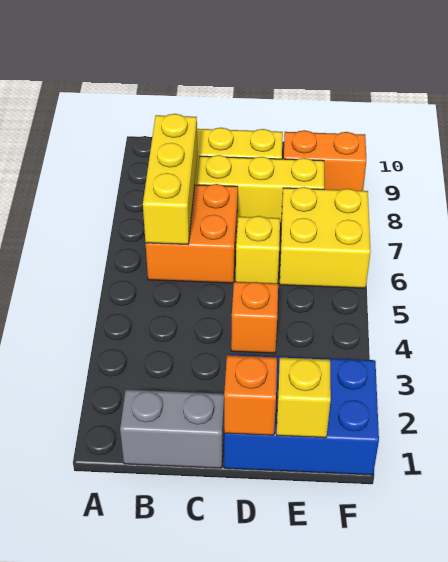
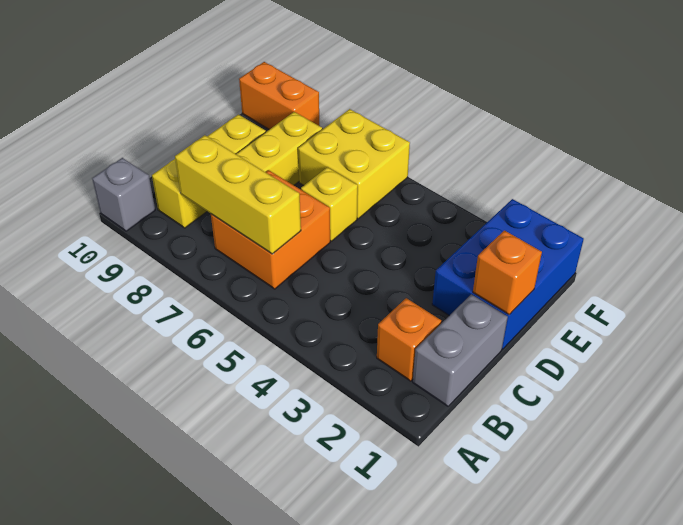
none -> grey brick A10 level 1
orange brick D4 level 1 -> orange brick B2 level 1
yellow brick E1 level 2 -> none
orange brick E9:F9 level 1 -> orange brick F9:F10 level 1

